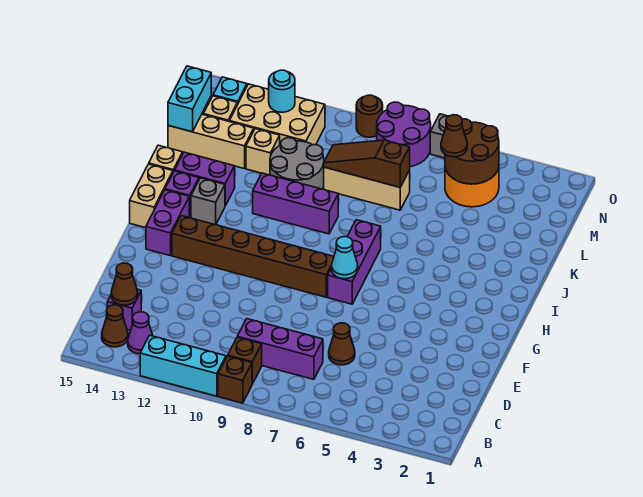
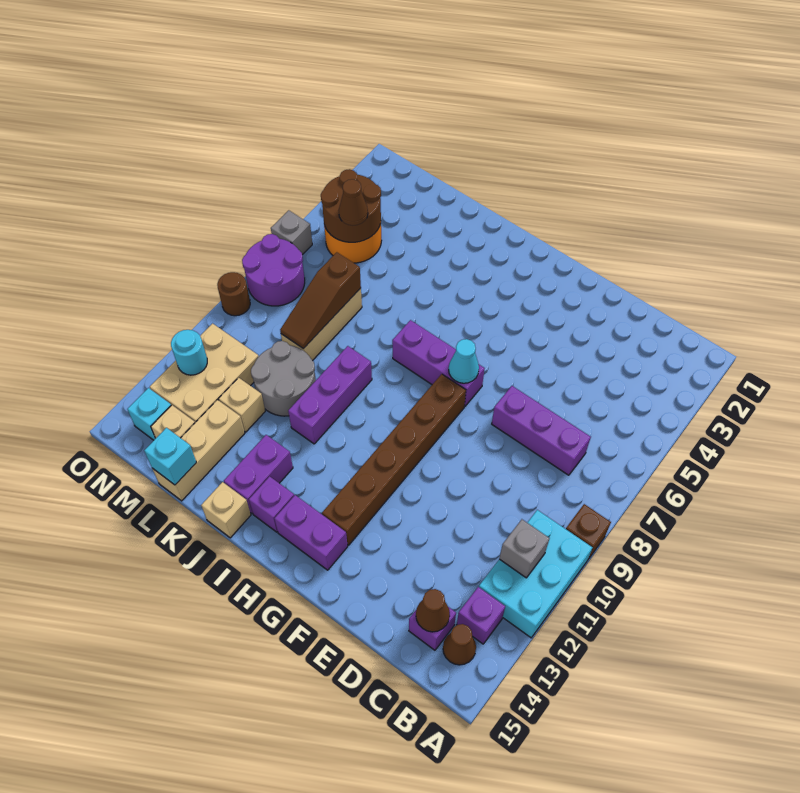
cyan brick A10:A12 level 1 -> cyan brick A10:B12 level 1
brown brick B9 level 1 -> none
purple cone B13 level 1 -> purple brick B13 level 1
purple brick C7:C9 level 1 -> purple brick C7:E7 level 1
brown cone D6 level 1 -> none
tan brick H15:I15 level 1 -> none
grey brick I13 level 1 -> grey brick B11 level 2
cyan brick L15:M15 level 2 -> cyan brick L15 level 2

